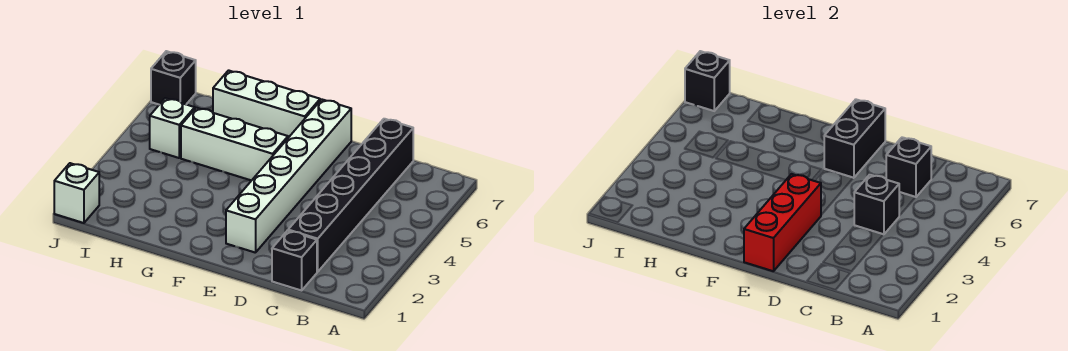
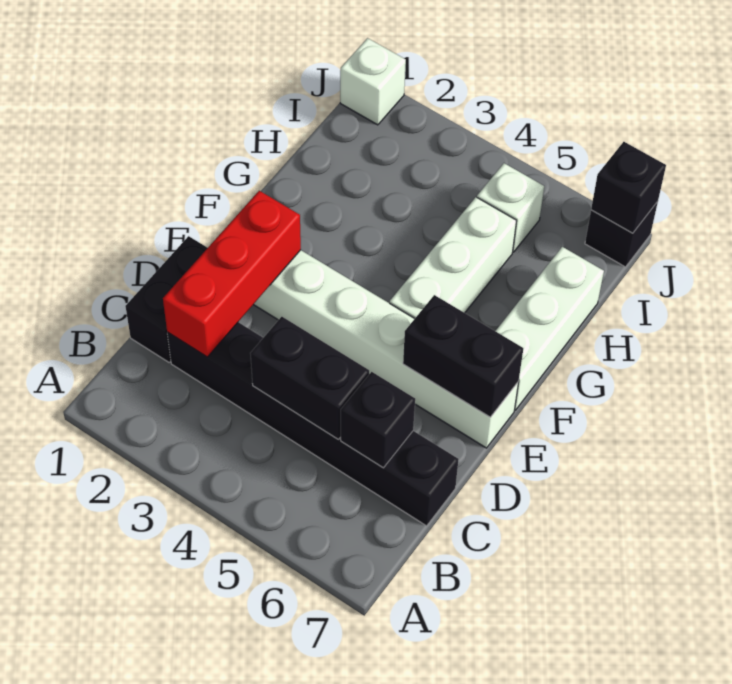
black brick C1 level 1 -> black brick C1:D1 level 1
black brick C4 level 2 -> black brick C4:C5 level 2
red brick E1:E3 level 2 -> red brick C2:E2 level 2

